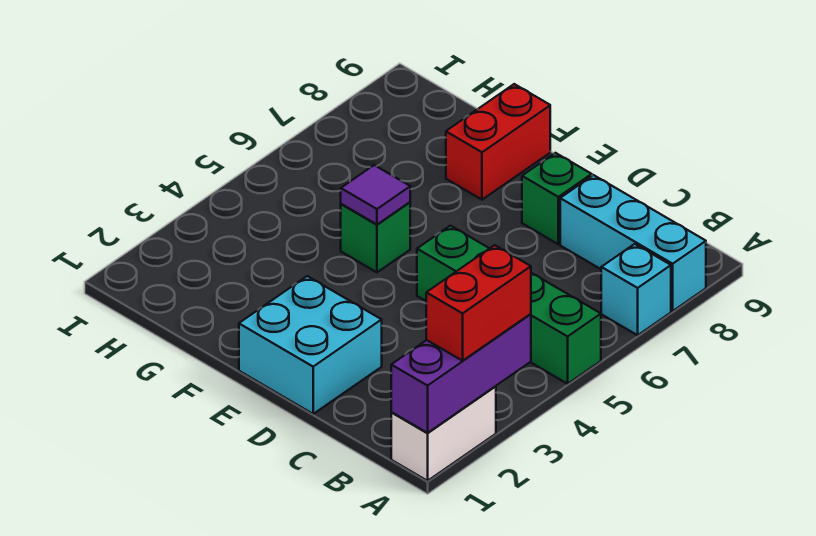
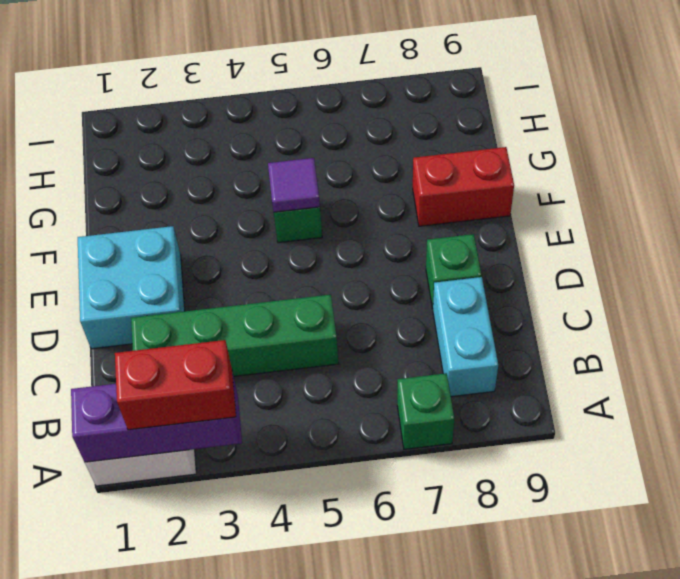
green brick A5:D5 level 1 -> green brick C2:C5 level 1
cyan brick A7 level 1 -> green brick A7 level 1
cyan brick A8:C8 level 1 -> cyan brick B8:C8 level 1

